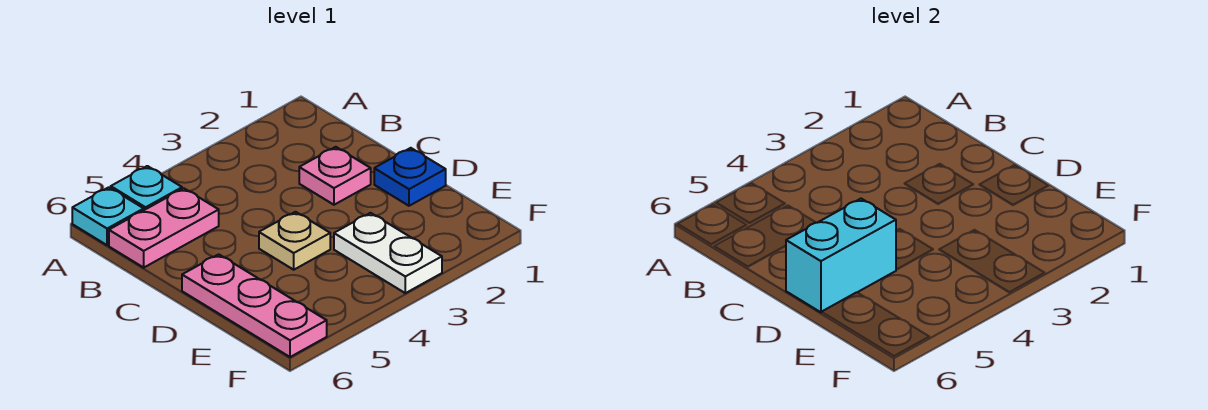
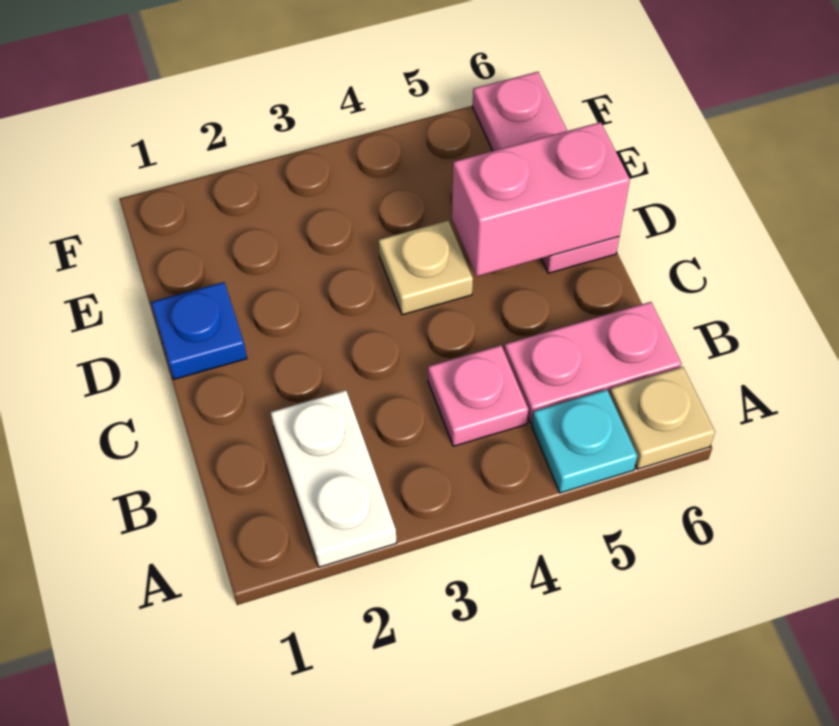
cyan plate A6 level 1 -> tan plate A6 level 1
pink plate C2 level 1 -> pink plate B4 level 1
cyan brick D5:D6 level 2 -> pink brick D5:D6 level 2
white plate E3:F3 level 1 -> white plate A2:B2 level 1

